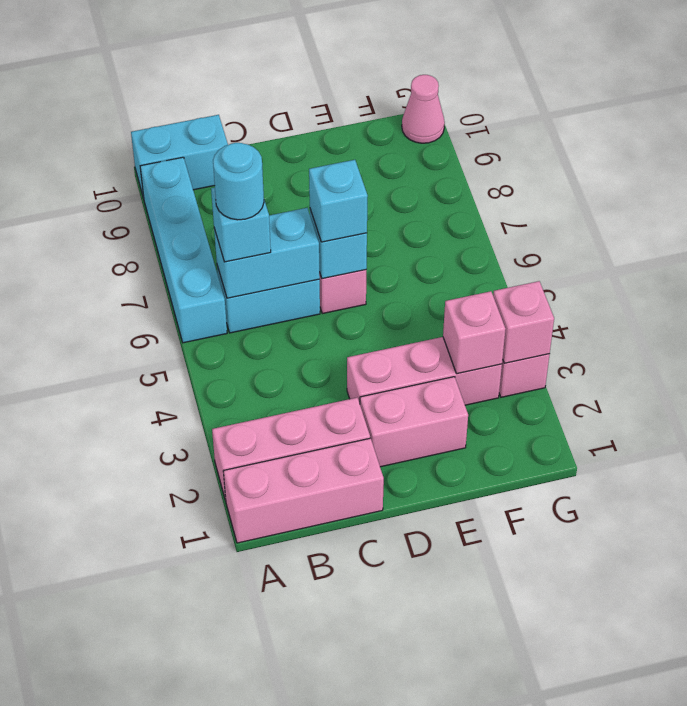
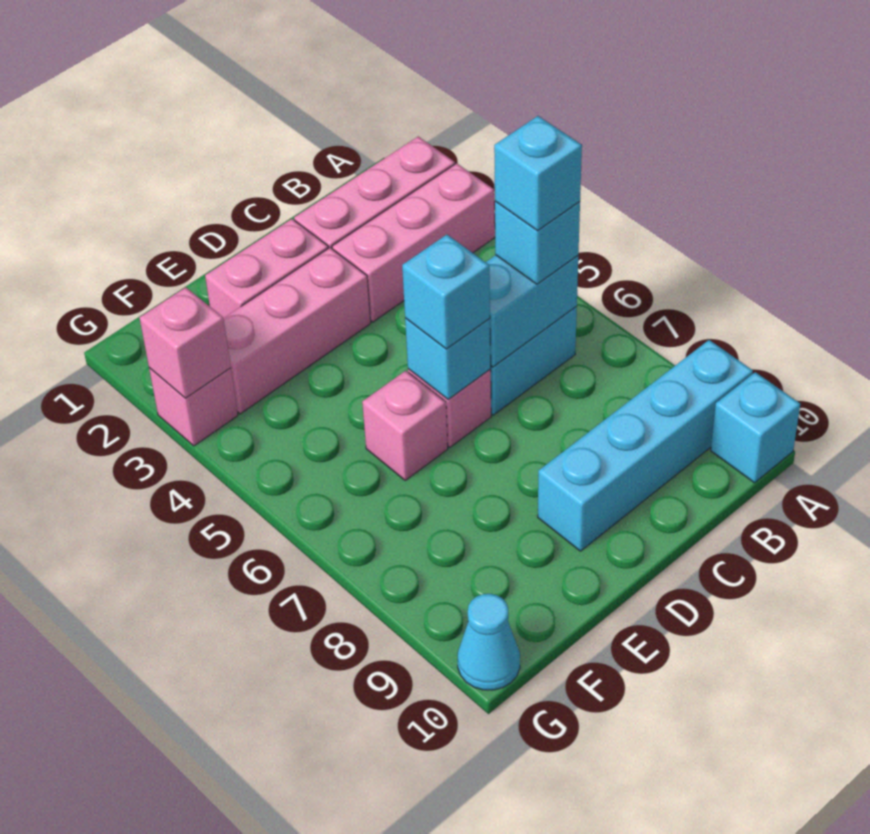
pink brick A1:C1 level 1 -> pink brick A3:C3 level 1
cyan brick A6:A9 level 1 -> cyan brick A9:D9 level 1
cyan brick A10:B10 level 1 -> cyan brick A10 level 1
cyan round brick B6 level 4 -> cyan brick B6 level 4
pink brick F3 level 2 -> pink brick E6 level 1
pink cone G10 level 1 -> cyan cone G10 level 1

